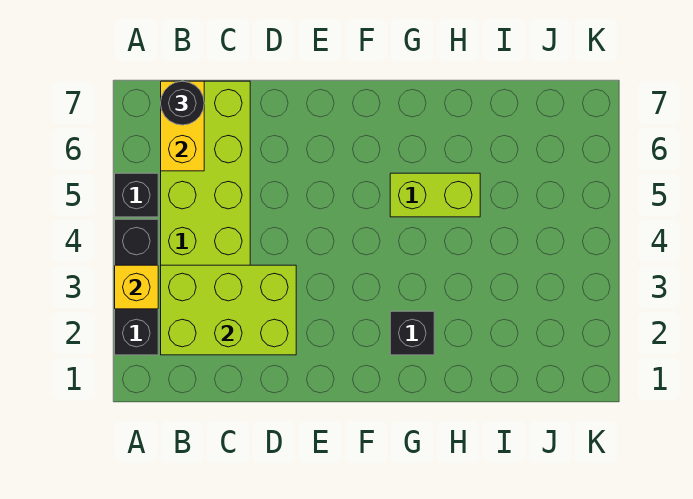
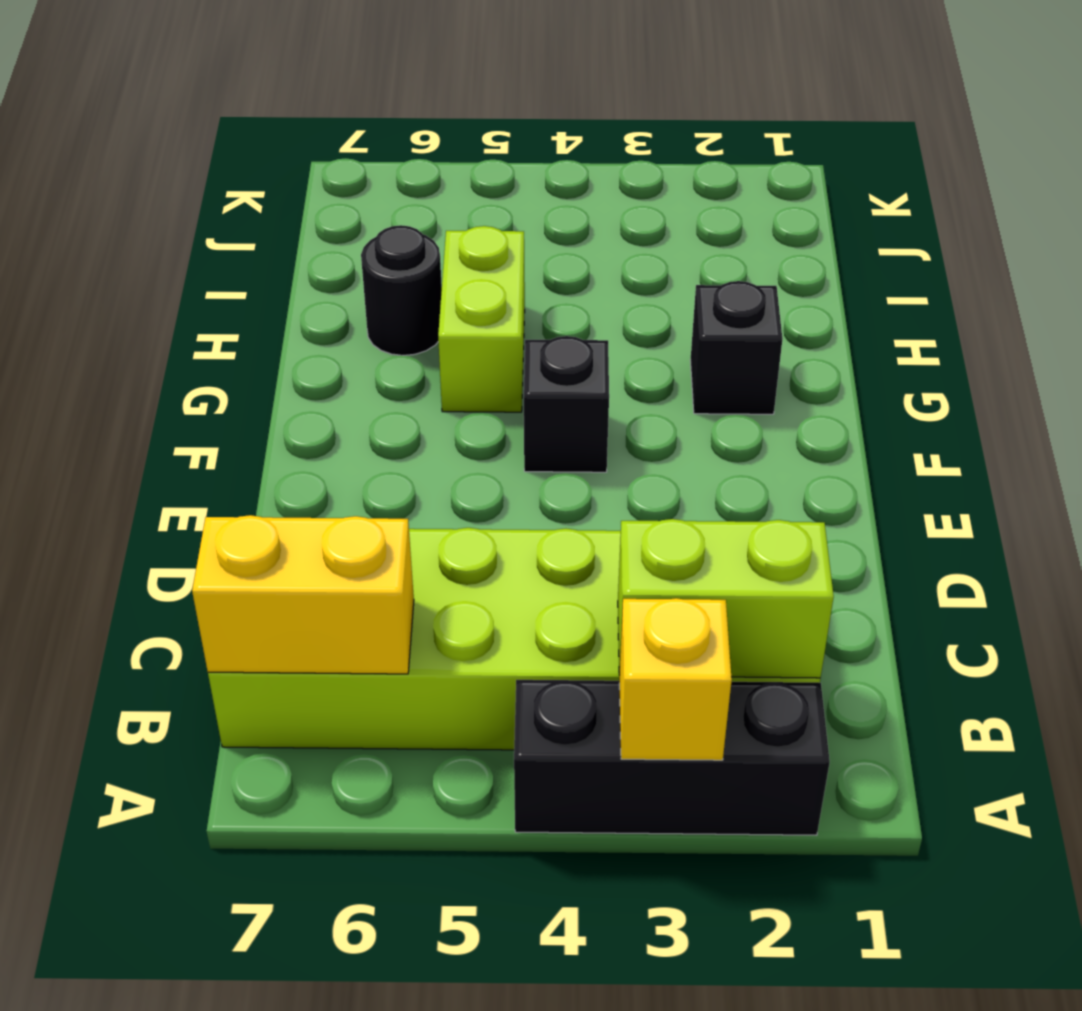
black brick A5 level 1 -> black brick F4 level 1
lime brick B2:D3 level 2 -> lime brick B2:B3 level 2
black round brick B7 level 3 -> black round brick H6 level 1

